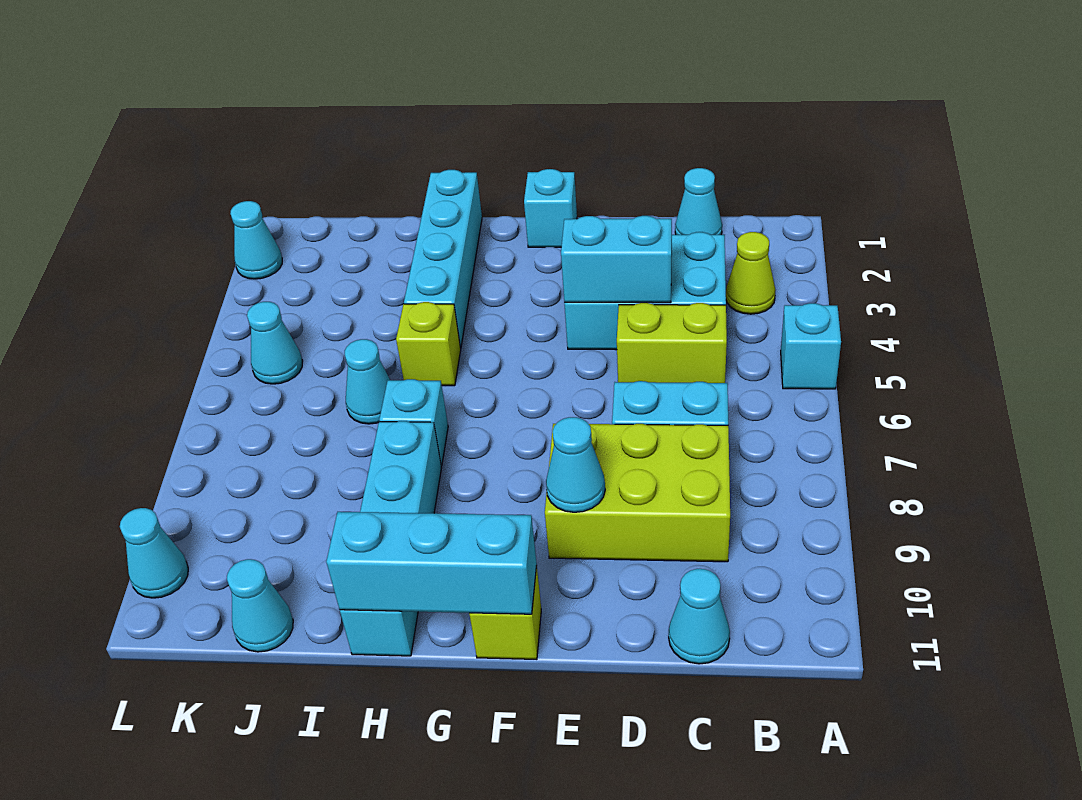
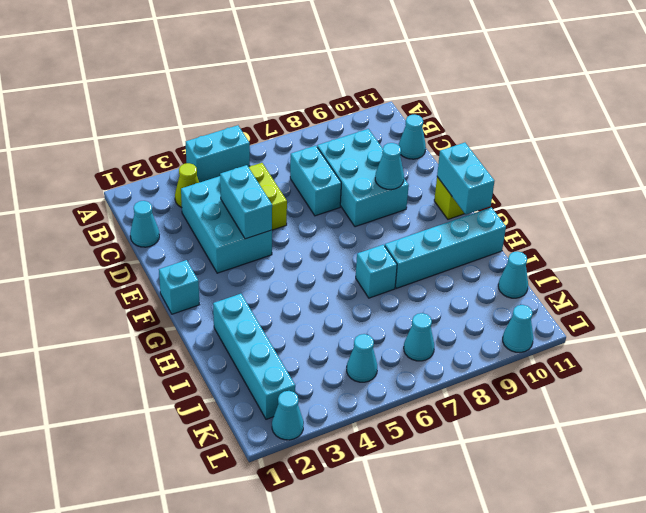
cyan brick A5 level 1 -> cyan brick A4:A5 level 1
lime brick C8:E9 level 1 -> cyan brick C8:E9 level 1
cyan brick F11:H11 level 2 -> cyan brick F11:G11 level 2
cyan brick H1:H4 level 1 -> cyan brick H2:K2 level 1
lime brick H5 level 1 -> none
cyan cone I6 level 1 -> cyan cone K7 level 1

